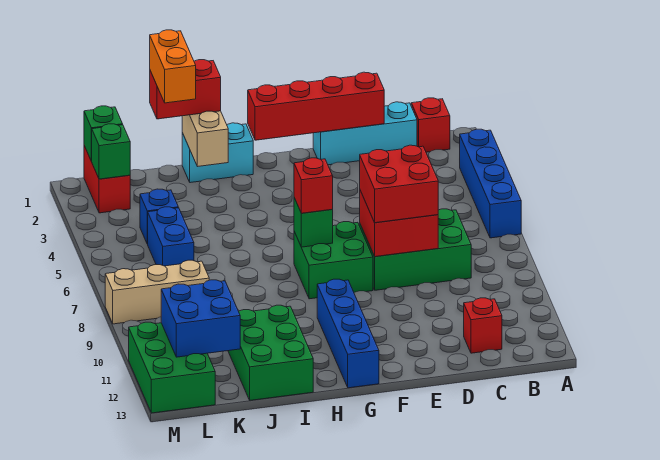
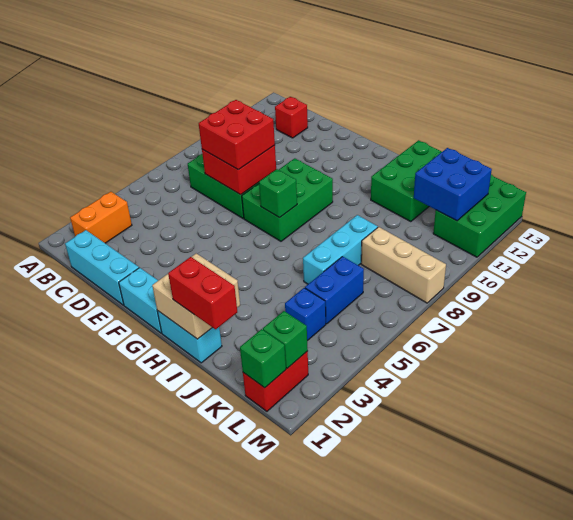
blue brick A3:A6 level 1 -> none
red brick B1 level 1 -> none
red brick D1:G1 level 2 -> none
none -> cyan brick F1:G1 level 1
green brick F7:G8 level 1 -> green brick F7:G9 level 1
red brick G7 level 3 -> none
blue brick G10:G13 level 1 -> none
tan brick I1:I2 level 2 -> tan brick H1:I2 level 2
orange brick J1:J2 level 4 -> orange brick B2:B3 level 1
none -> cyan brick J6:J8 level 1

